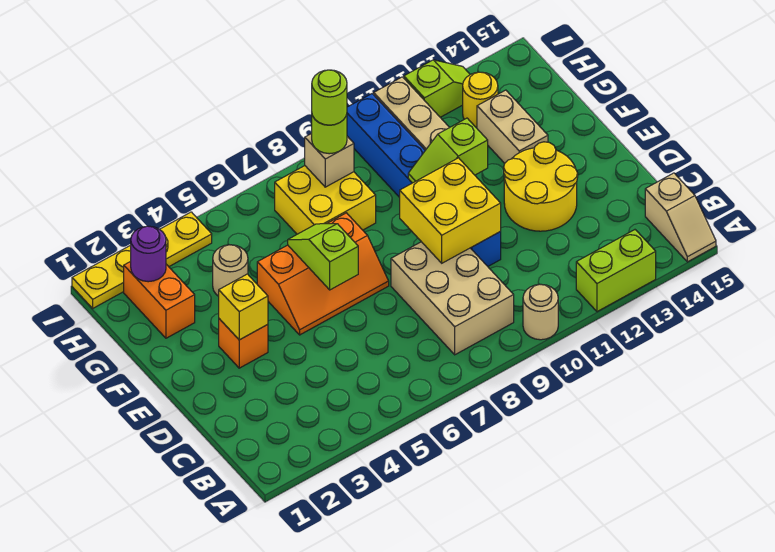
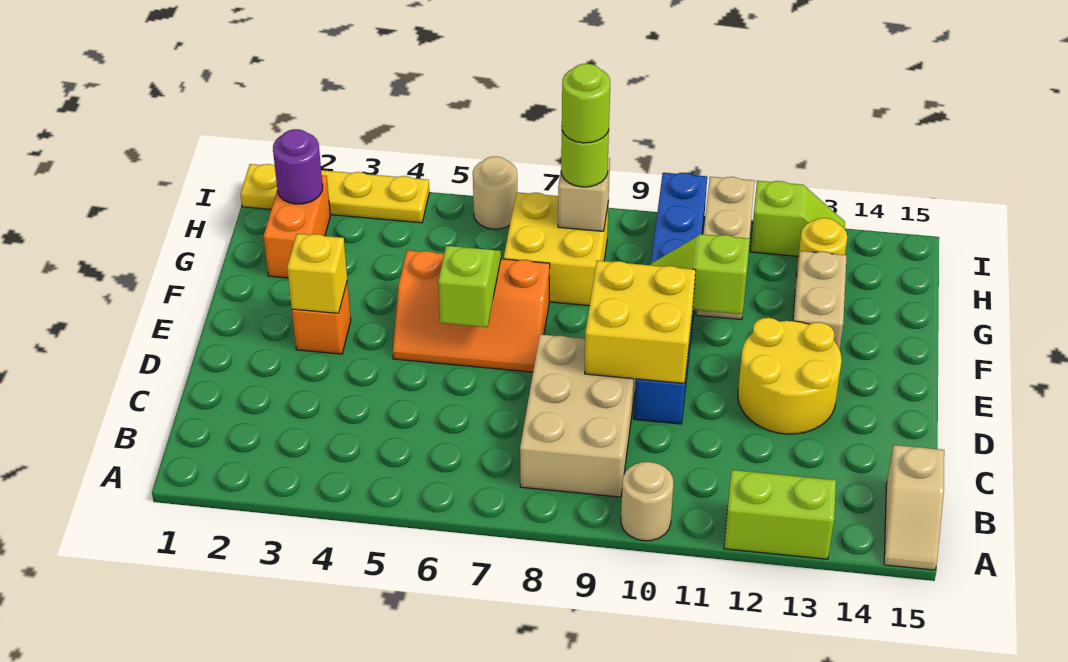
tan round brick G4 level 1 -> tan round brick I6 level 1

